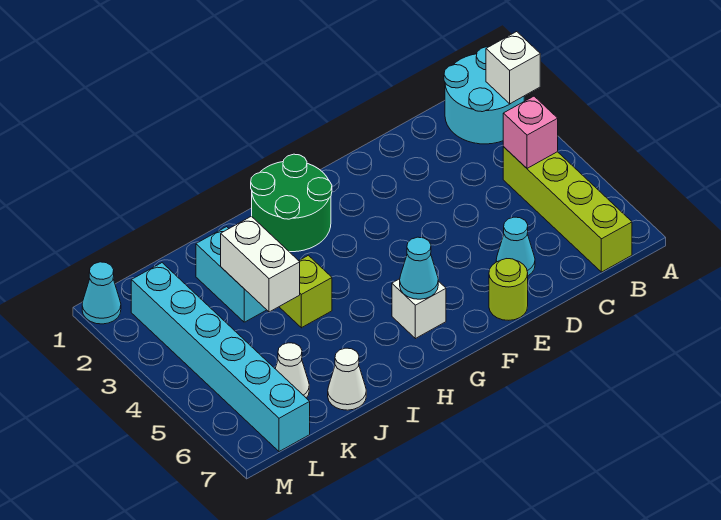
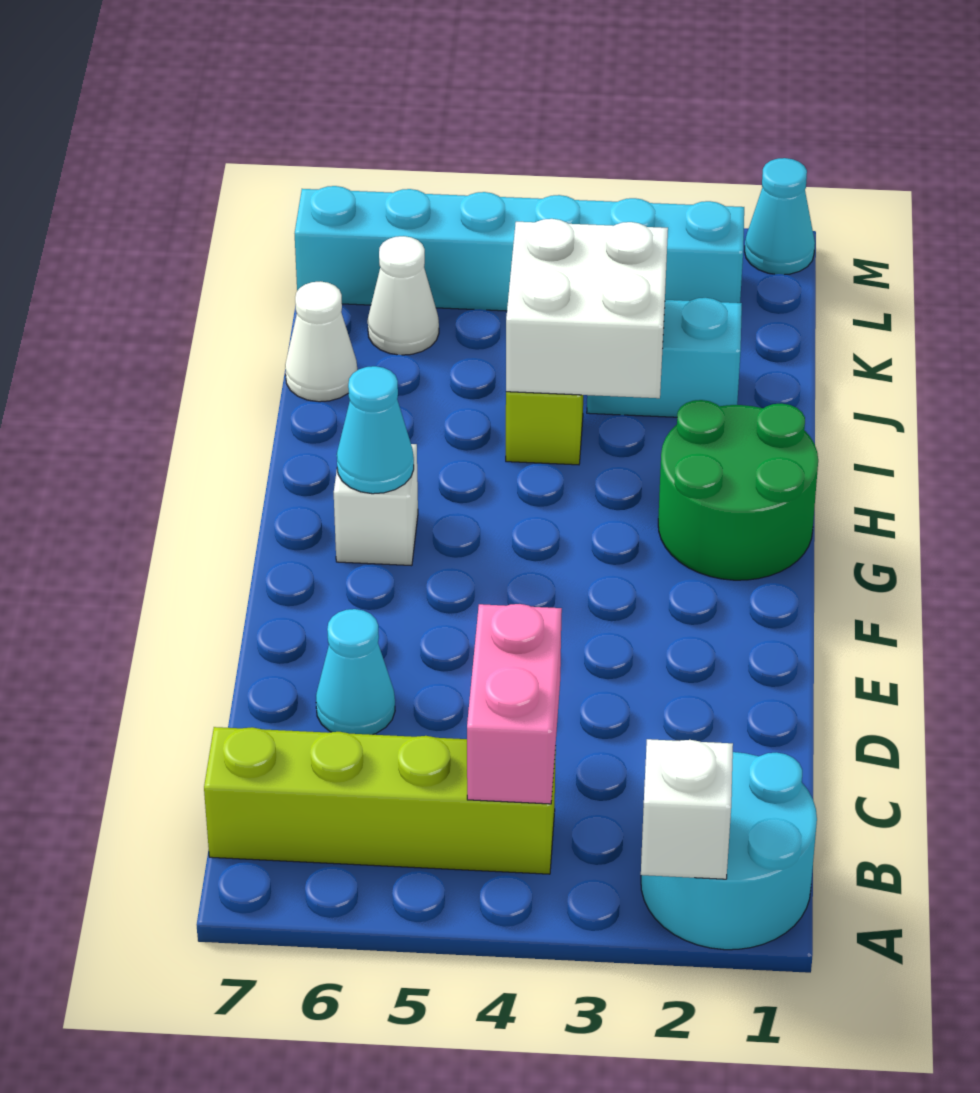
pink brick B4 level 2 -> pink brick B4:C4 level 2
lime round brick E7 level 1 -> none
white brick J3:J4 level 2 -> white brick I3:J4 level 2

